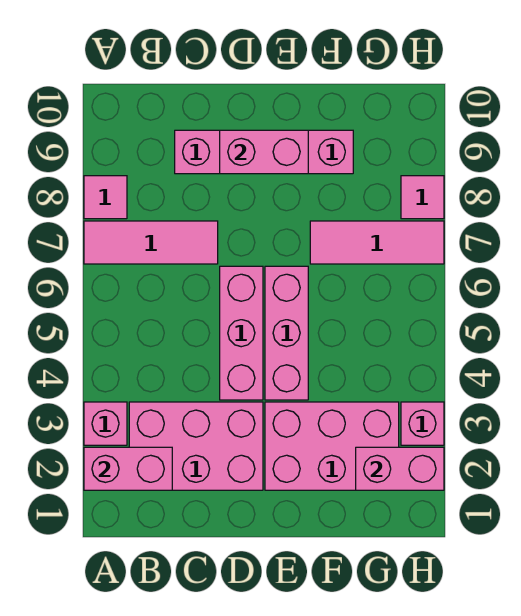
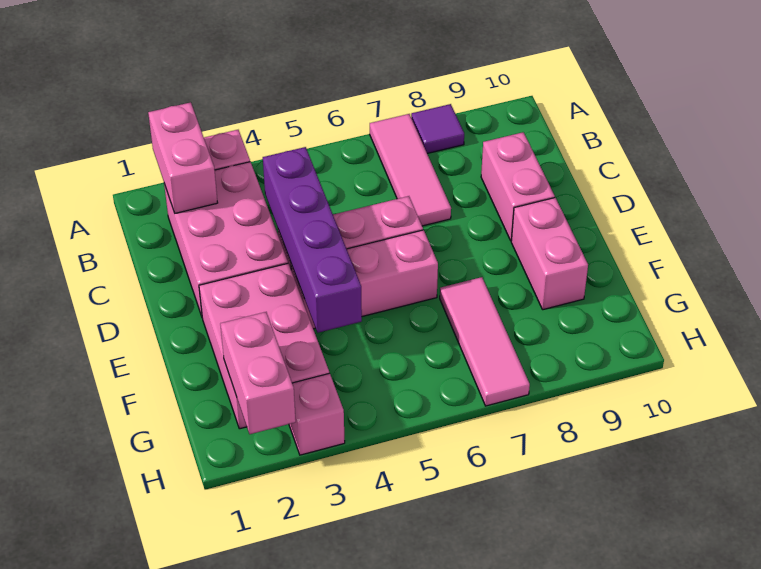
pink tile A8 level 1 -> purple tile A8 level 1
none -> purple brick C4:F4 level 2
pink brick D9:E9 level 2 -> none
pink tile H8 level 1 -> none

